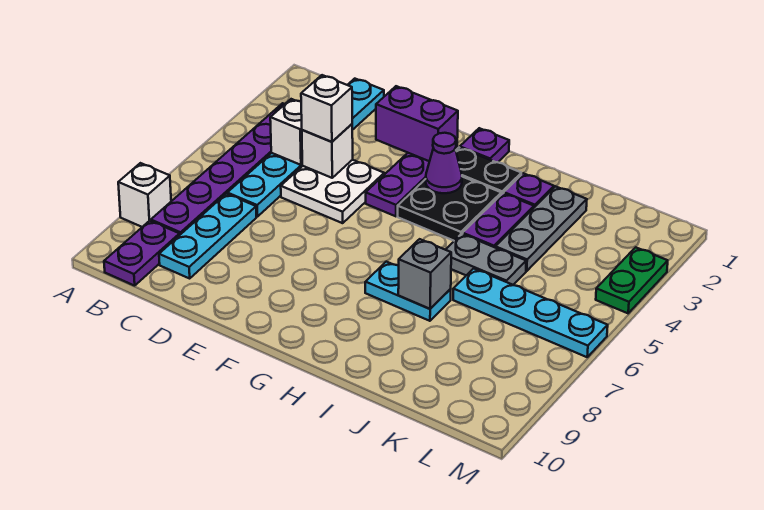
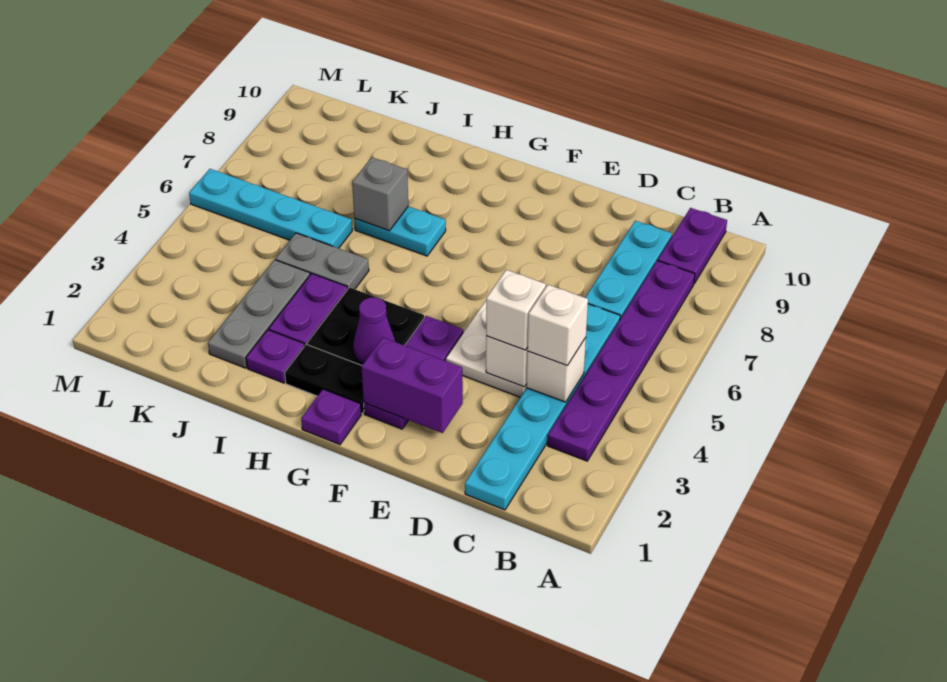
white brick A8 level 1 -> white brick C4 level 3
green plate M3:M4 level 1 -> none

